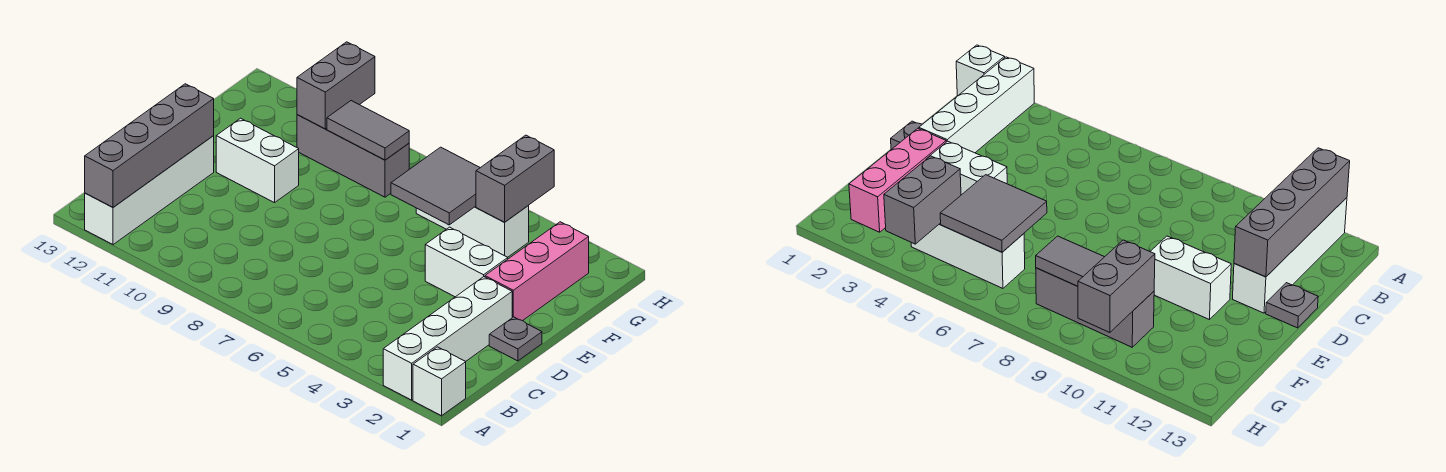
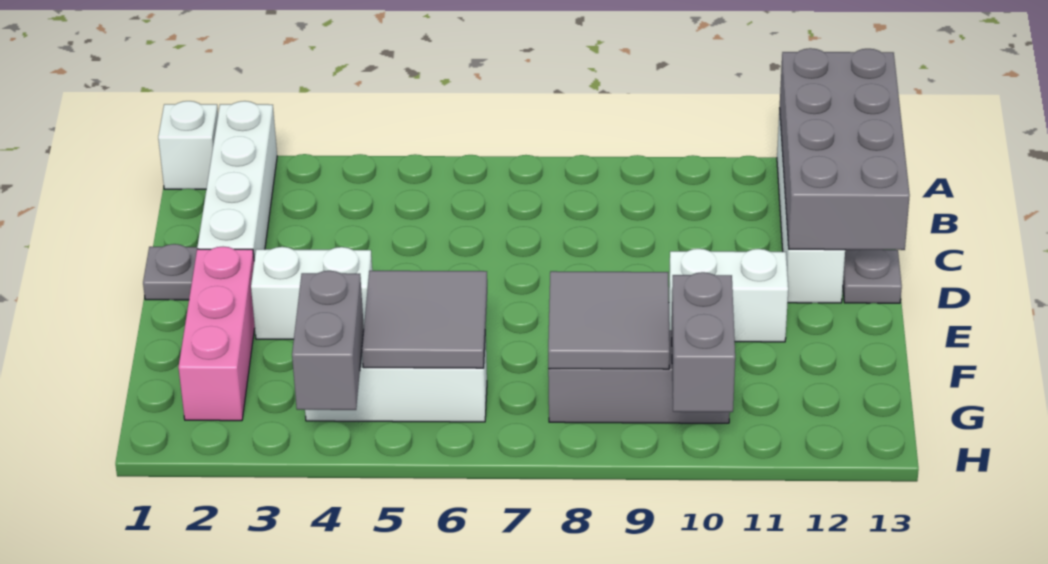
grey brick A12:D12 level 2 -> grey brick A12:D13 level 2
grey tile G8:G9 level 2 -> grey tile F8:G9 level 2

